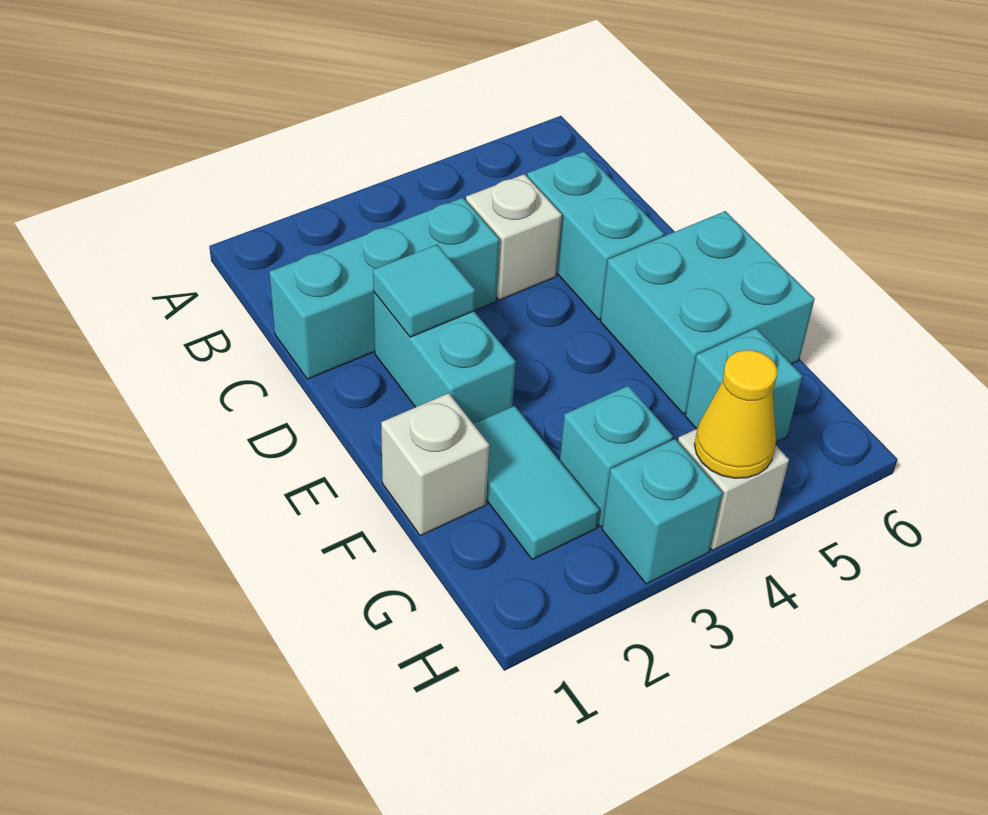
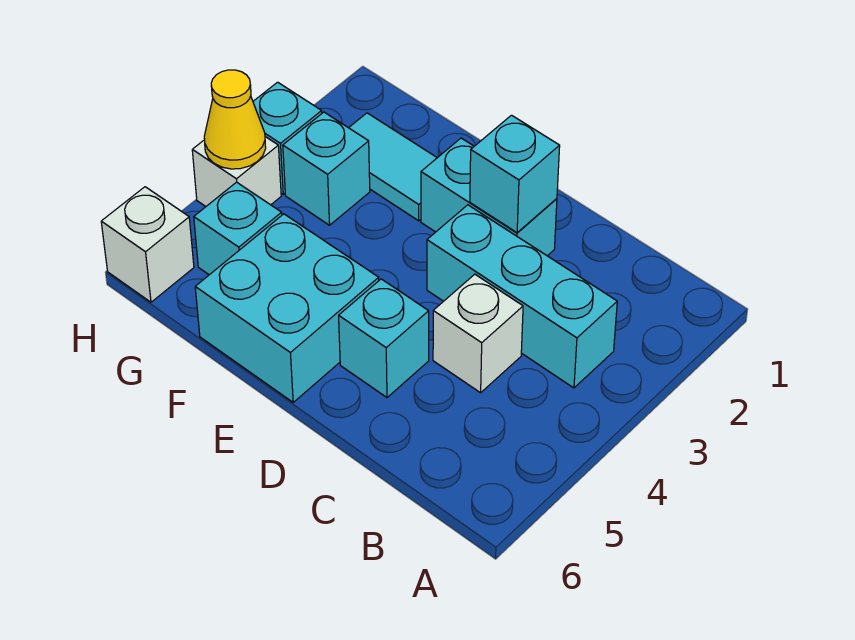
cyan brick C1:C3 level 1 -> cyan brick B3:D3 level 1
cyan brick C5:D5 level 1 -> cyan brick D5 level 1
cyan tile D2 level 2 -> cyan brick D2 level 2
white brick F1 level 1 -> white brick H6 level 1

